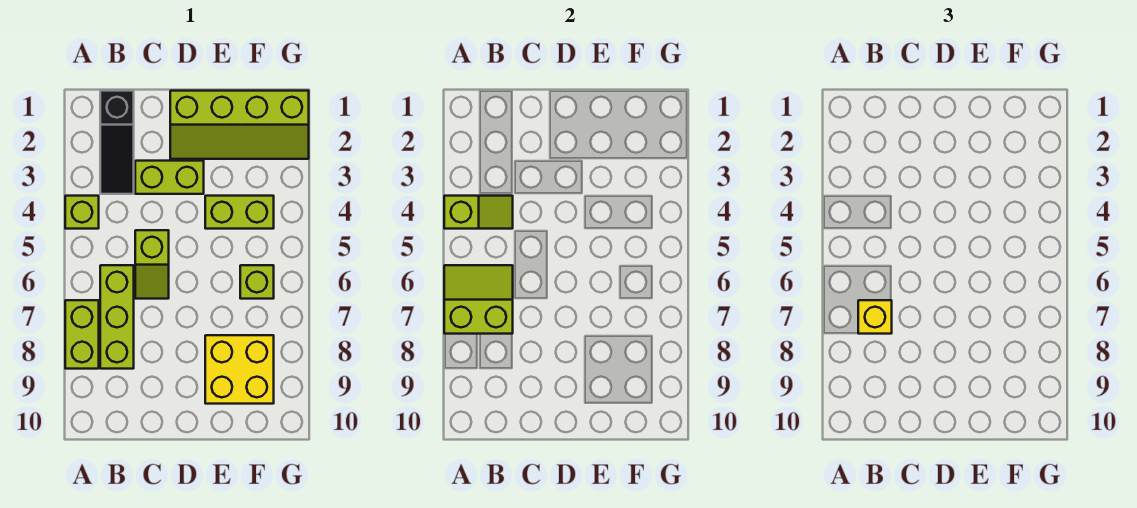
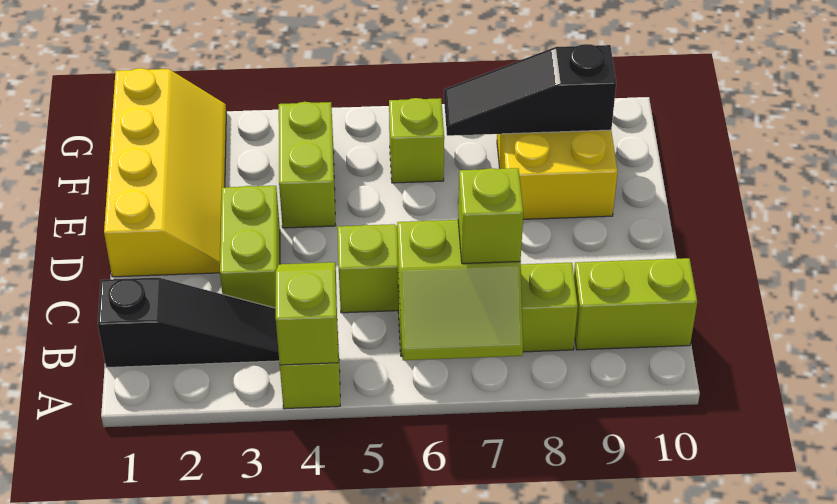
lime slope A6:B7 level 2 top 7 -> lime slope A6:B7 level 2 top B
lime brick A7:A8 level 1 -> lime brick B9:B10 level 1
yellow brick B7 level 3 -> lime brick B7 level 3
lime slope D1:G2 level 1 top 1 -> yellow slope D1:G2 level 1 top 1
none -> black slope F7:F9 level 2 top 9

